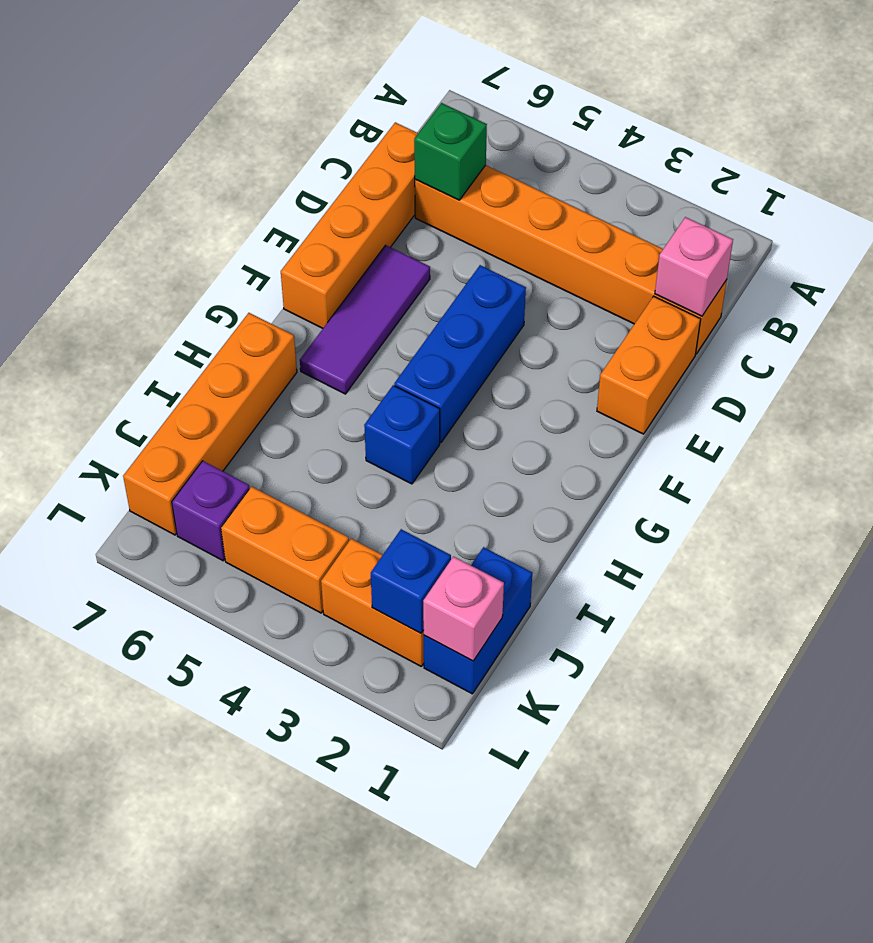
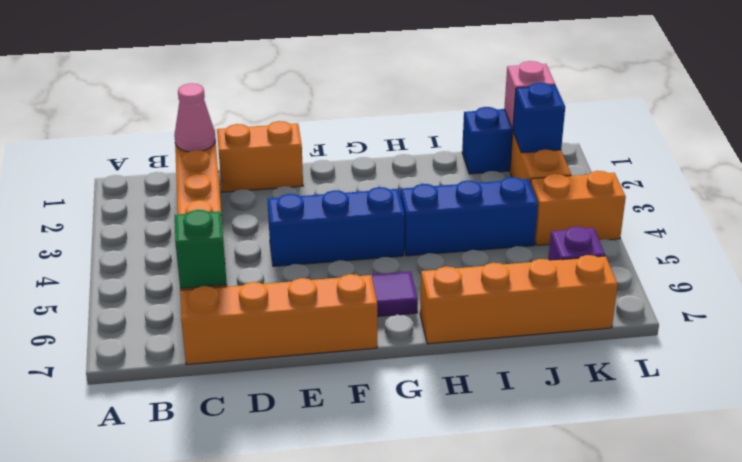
pink brick C1 level 2 -> pink cone C1 level 2
blue brick H4 level 1 -> blue brick H4:J4 level 1
orange brick K4:K5 level 1 -> orange brick K4:L4 level 1

